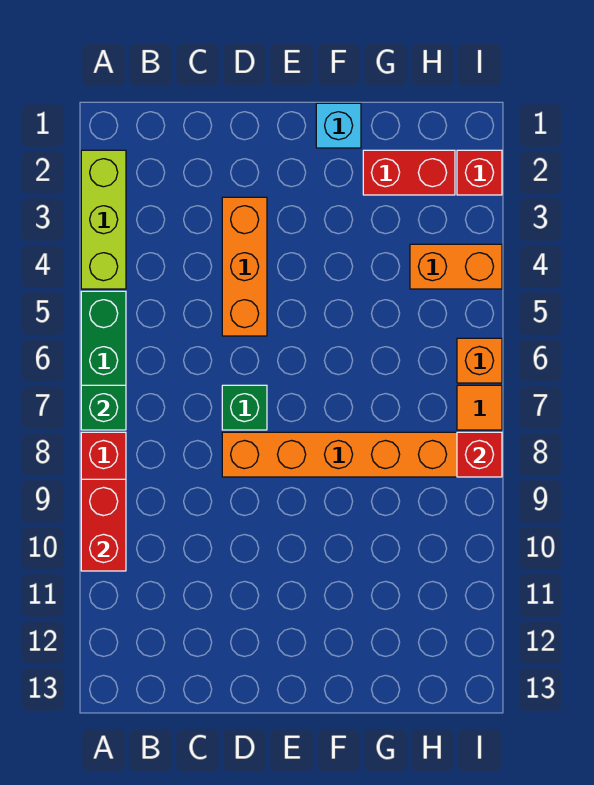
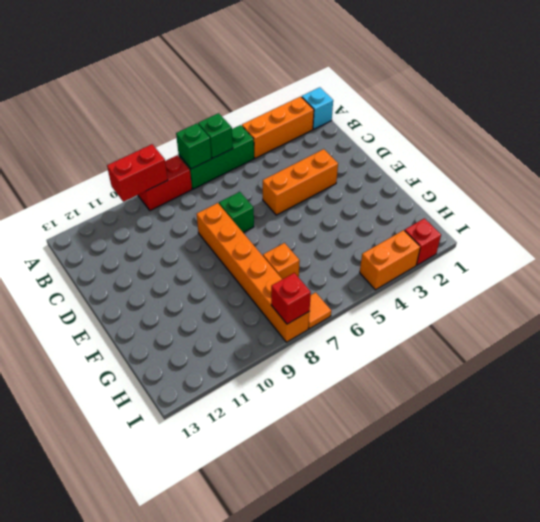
lime brick A2:A4 level 1 -> orange brick A2:A4 level 1
none -> green brick A6 level 2
cyan brick F1 level 1 -> cyan brick A1 level 1
red brick G2:H2 level 1 -> none
orange brick H4:I4 level 1 -> orange brick I3:I4 level 1
orange brick I6 level 1 -> orange brick G7 level 1

